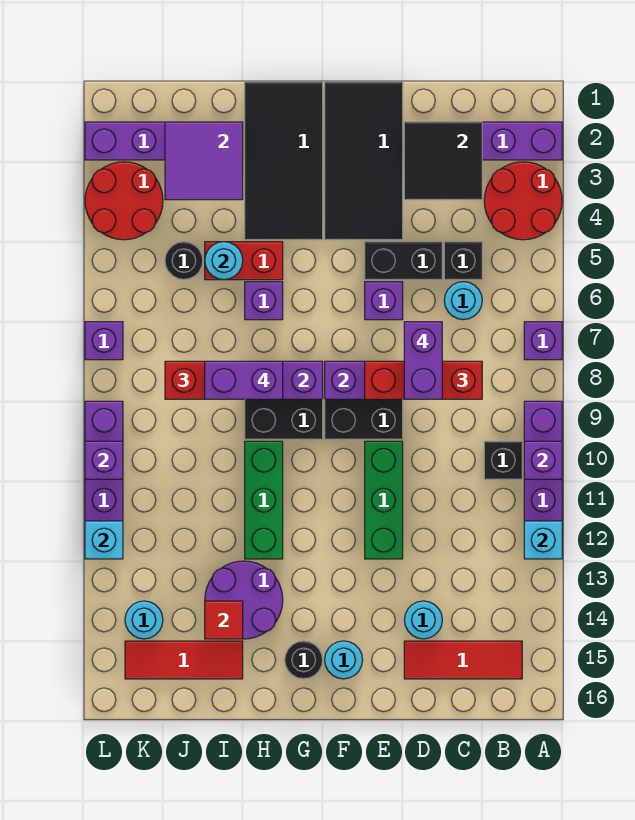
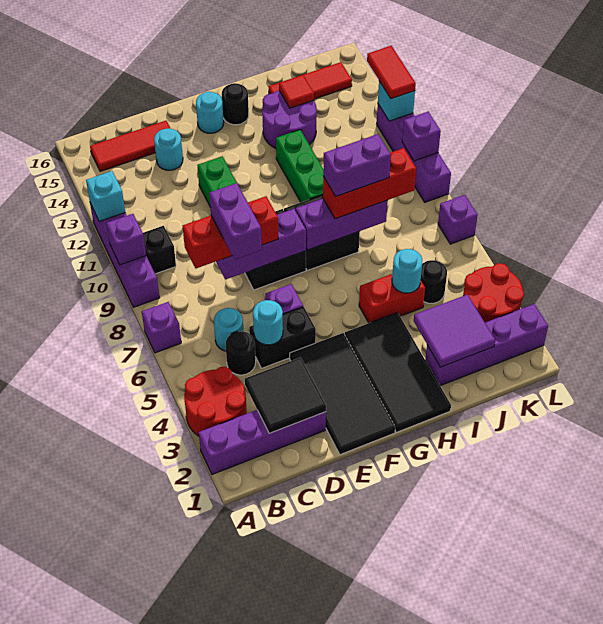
black brick C5 level 1 -> black round brick C5 level 1
purple brick H6 level 1 -> none
cyan round brick K14 level 1 -> cyan round brick D5 level 2
none -> red tile L12:L13 level 3

